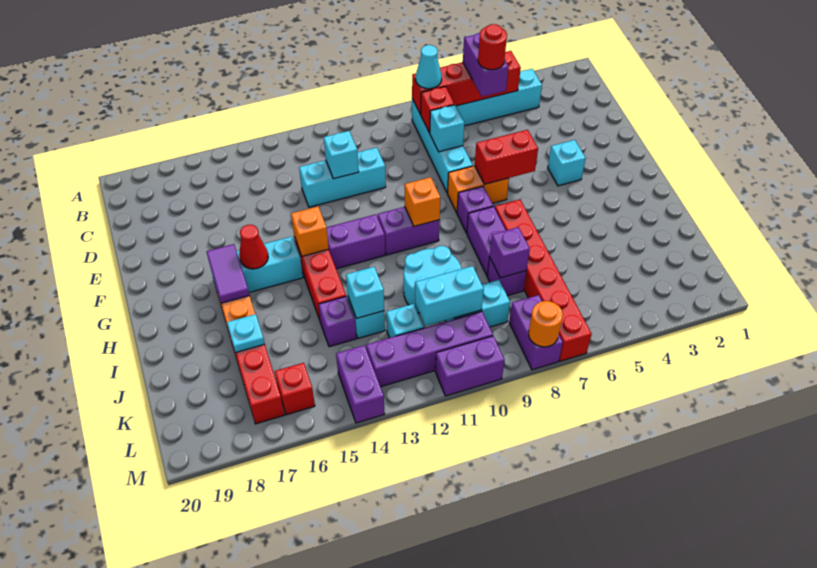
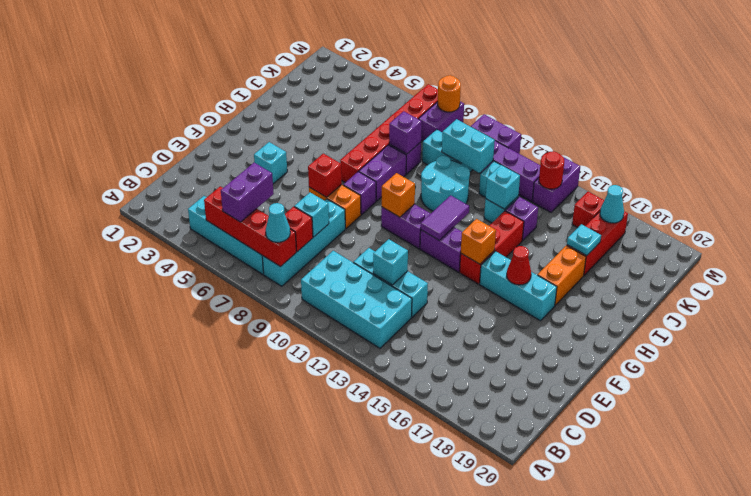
none -> cyan brick B10:C13 level 1
red round brick C6 level 4 -> red round brick L14 level 2
red brick F6:F7 level 2 -> red brick F7 level 2
purple tile G17:H17 level 2 -> purple tile G12:H12 level 2
none -> cyan cone L17 level 2

